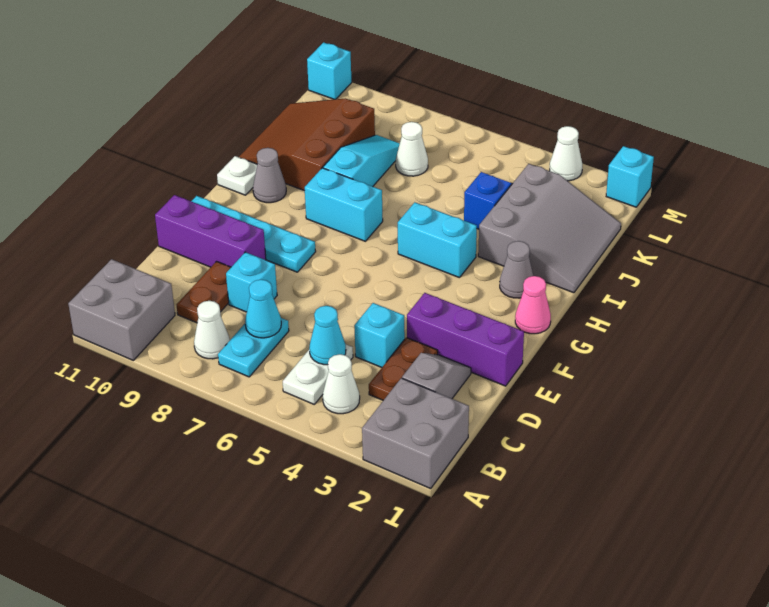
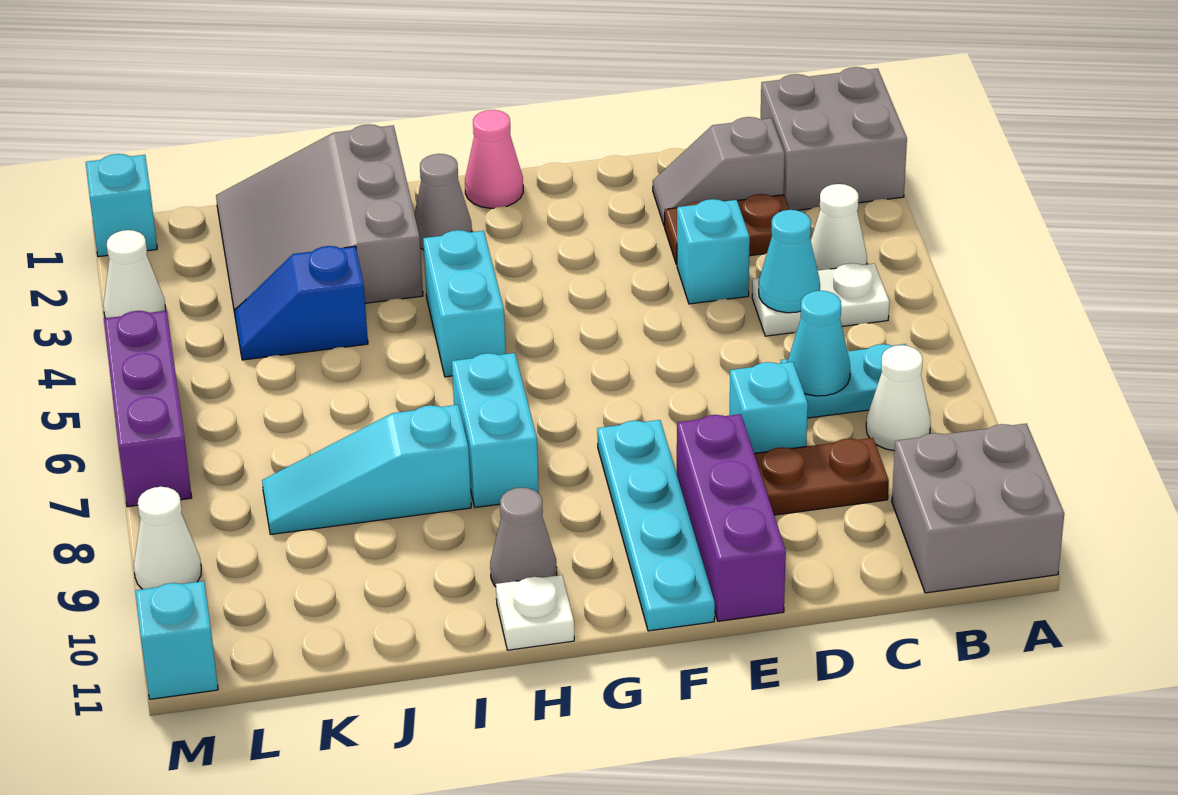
purple brick E1:E3 level 1 -> purple brick M5:M7 level 1
grey slope I1:K3 level 1 top 3 -> grey slope I1:K3 level 1 top I
brown slope I9:K11 level 1 top 9 -> none
white cone K7 level 1 -> white cone M9 level 1

